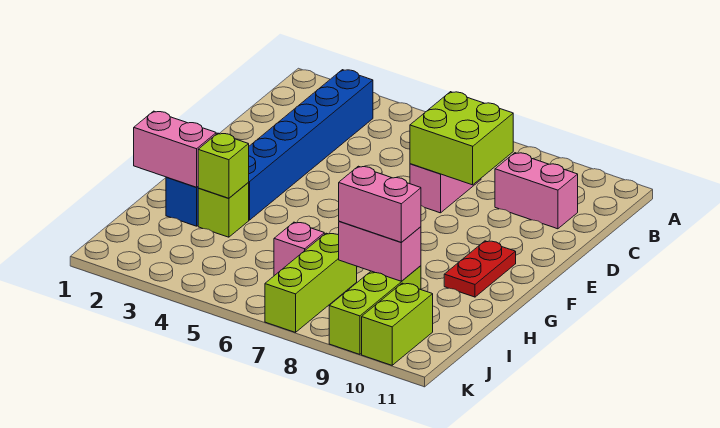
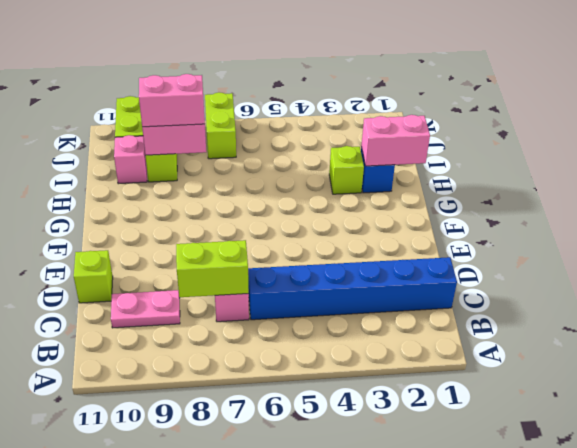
blue brick B3:G3 level 1 -> blue brick C1:C6 level 1
lime brick C7:D8 level 2 -> lime brick C7:C8 level 2
pink brick C9:C10 level 1 -> pink plate C9:C10 level 1
red plate F10:G10 level 1 -> none
lime brick H3 level 2 -> lime brick D11 level 1
pink brick I6 level 1 -> pink brick I10 level 1
lime brick I7:K7 level 1 -> lime brick J7:K7 level 1

